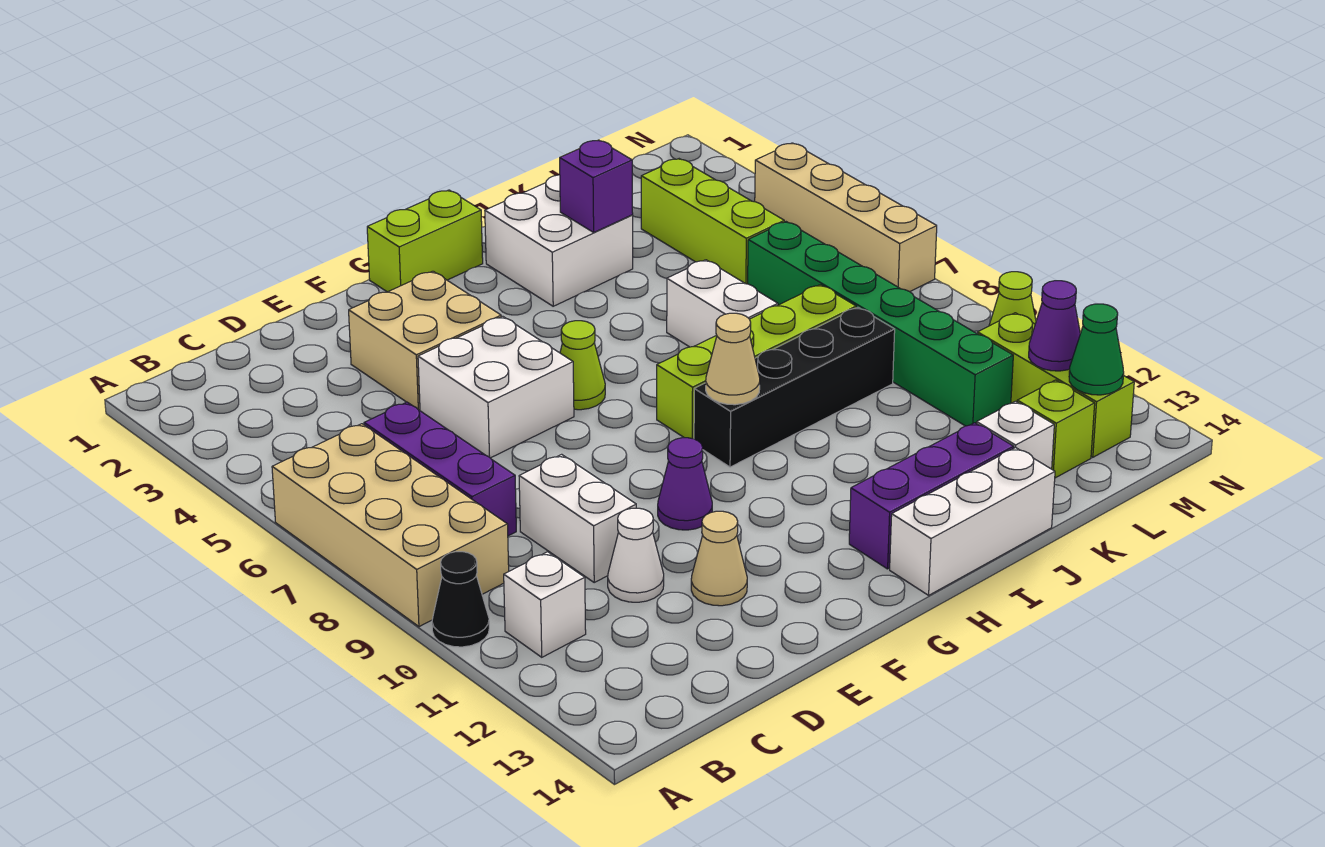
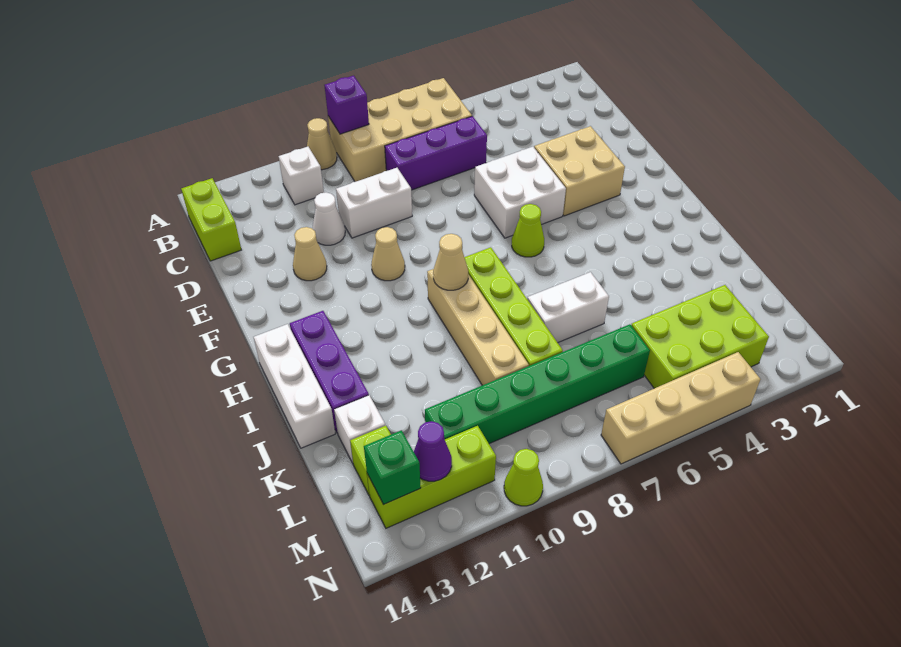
black cone A10 level 1 -> tan cone A10 level 1
purple cone F10 level 1 -> tan cone F10 level 1
lime brick G1:H1 level 1 -> lime brick B14:C14 level 1
black brick H9:K9 level 1 -> tan brick H9:K9 level 1
white brick I2:J3 level 1 -> none
purple brick J3 level 2 -> purple brick A9 level 2
lime brick L3:L5 level 1 -> lime brick L3:M5 level 1
green cone M13 level 2 -> green brick M13 level 2

